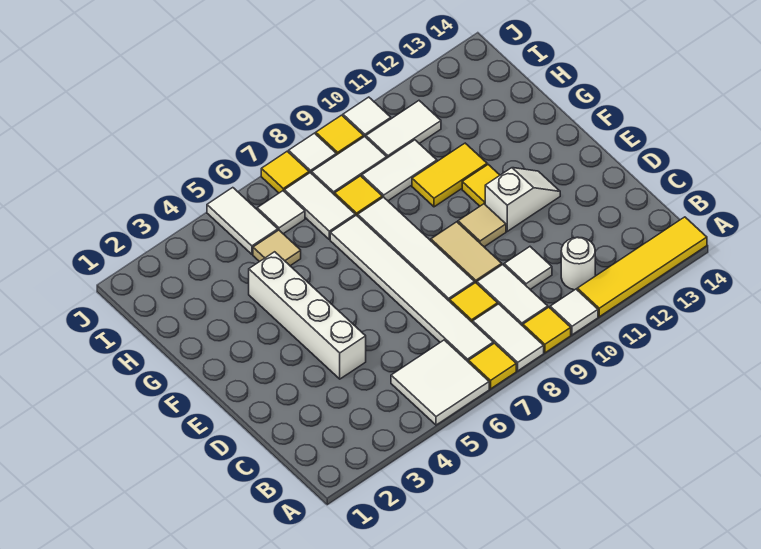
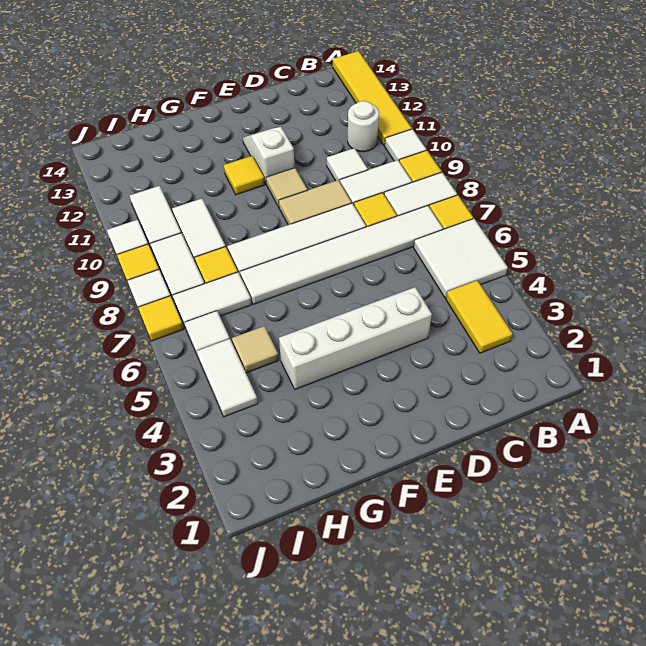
yellow tile G10:G11 level 1 -> yellow tile B3:B4 level 1
white tile I5:J5 level 1 -> white tile I4:I5 level 1

